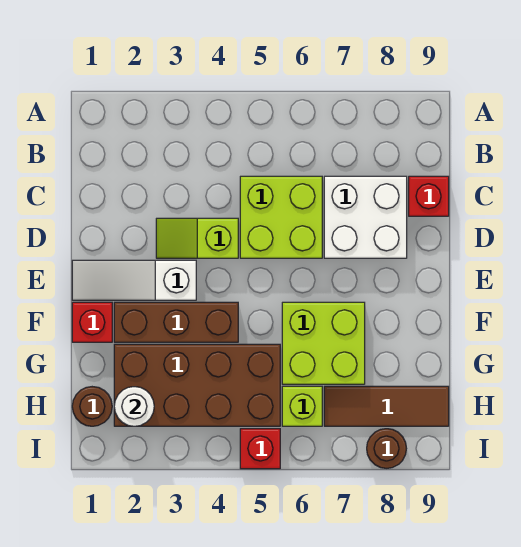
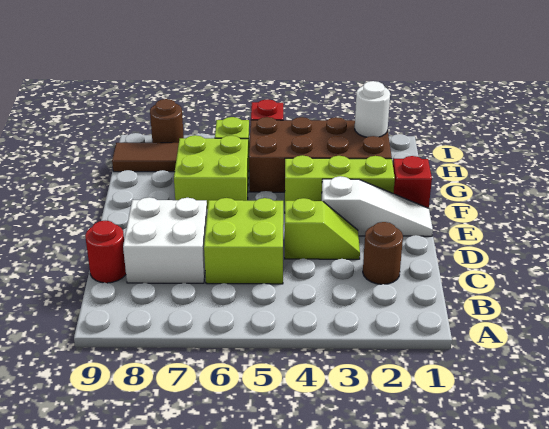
red brick C9 level 1 -> red round brick C9 level 1
brown brick F2:F4 level 1 -> lime brick F2:F4 level 1
brown round brick H1 level 1 -> brown round brick C2 level 1

